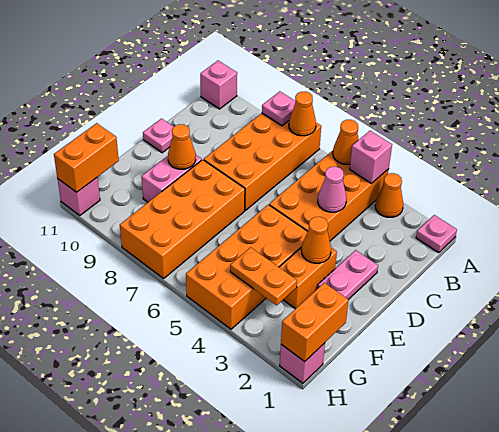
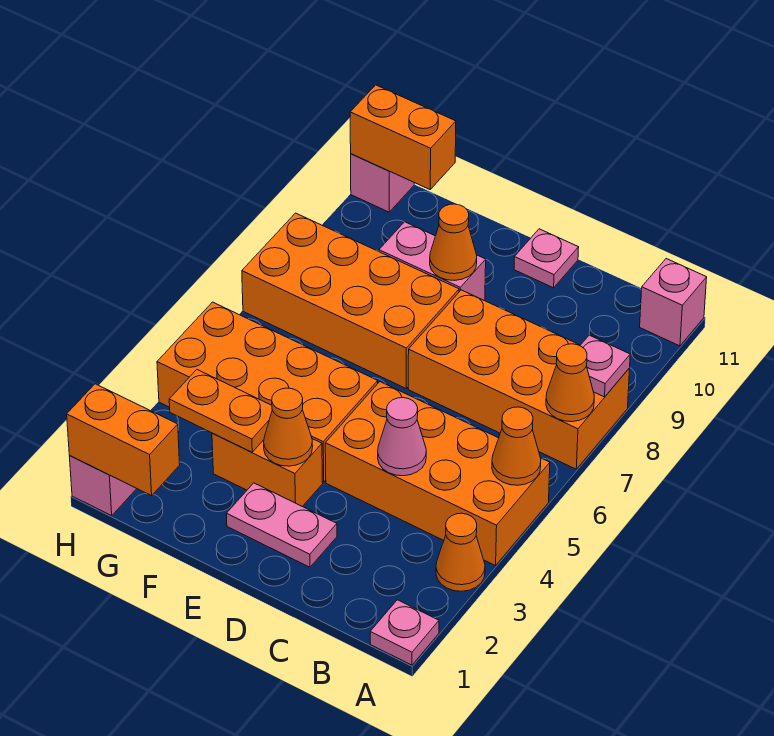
pink brick A4 level 2 -> none
orange plate G3:G4 level 2 -> orange plate F3:G3 level 2

